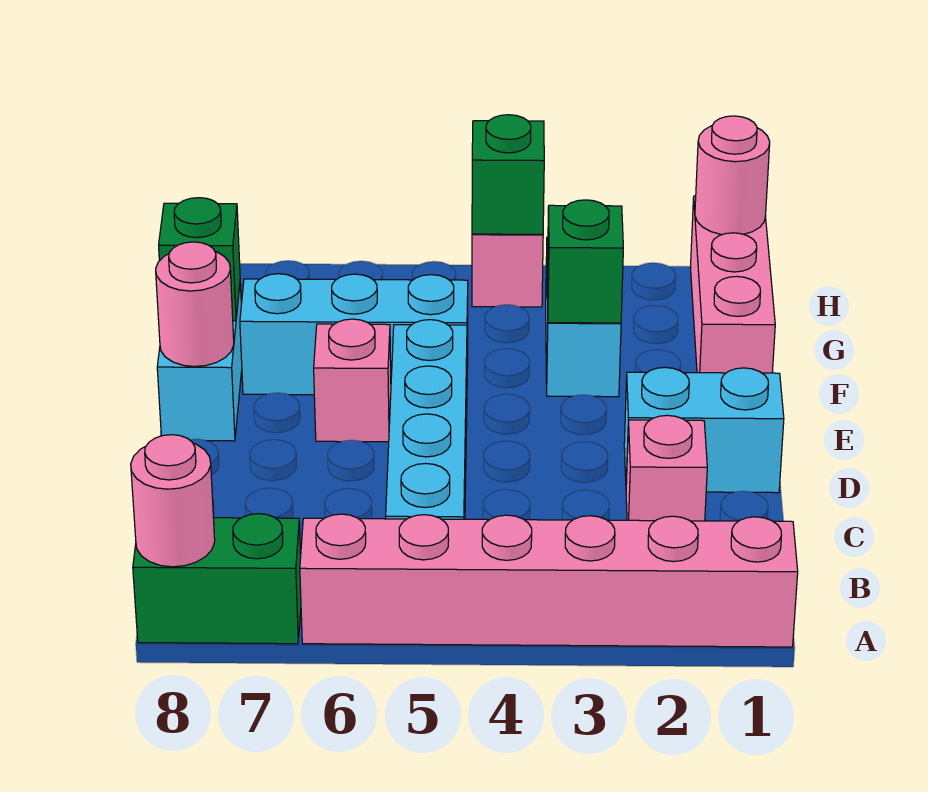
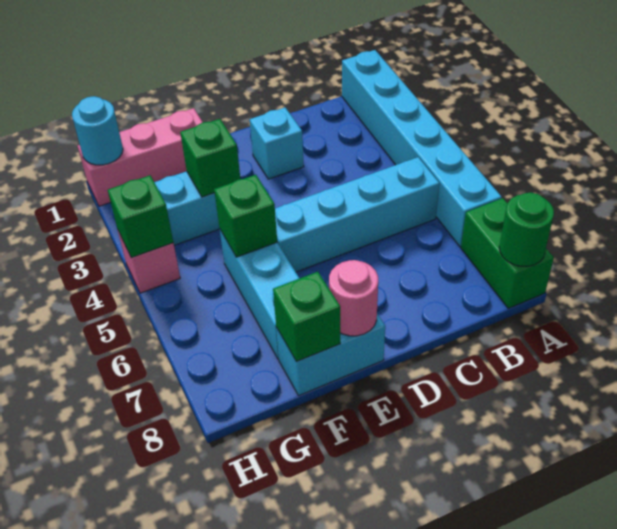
pink brick A1:A6 level 1 -> cyan brick A1:A6 level 1
pink round brick A8 level 2 -> green round brick A8 level 2
pink brick C2 level 1 -> none
cyan brick D1:D2 level 1 -> cyan brick D2 level 1
pink brick E6 level 1 -> none
none -> green brick F5 level 2
pink round brick H1 level 2 -> cyan round brick H1 level 2

